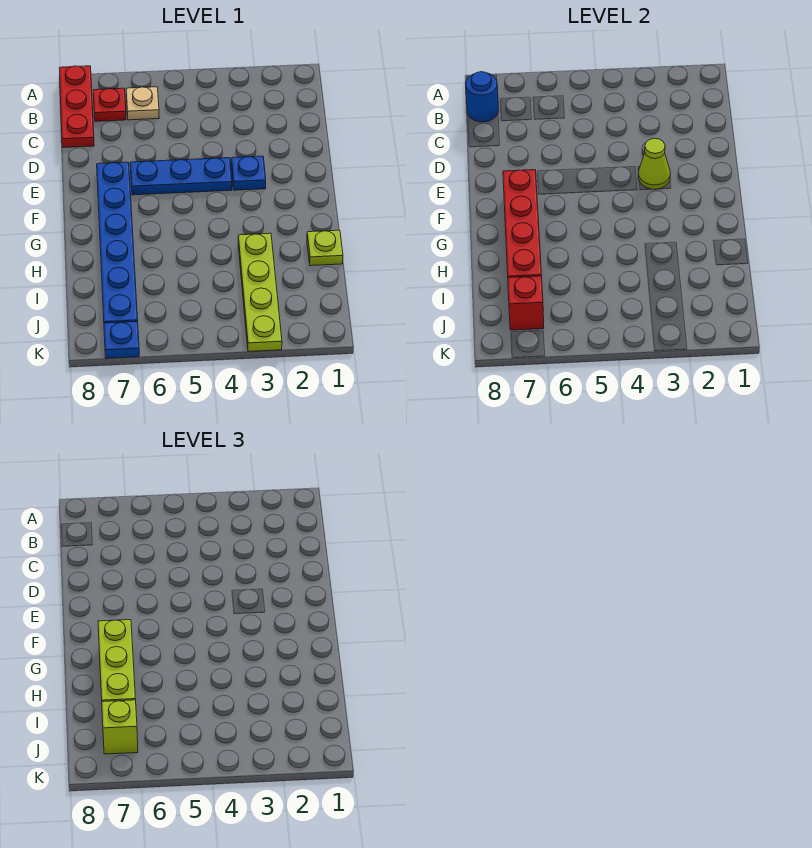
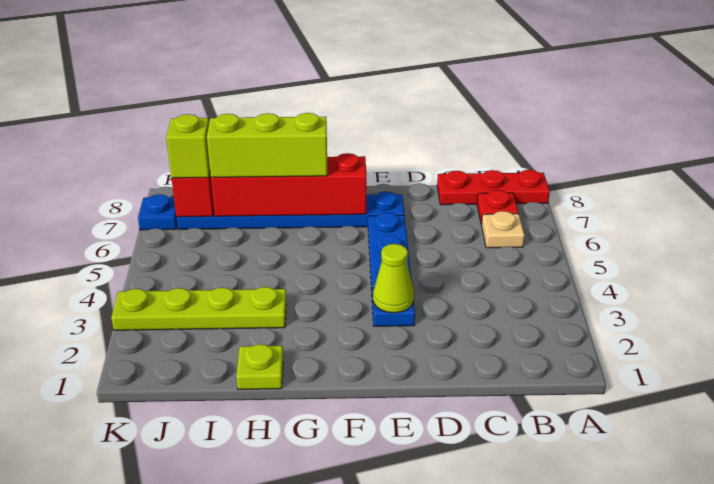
blue round brick B8 level 2 -> none

